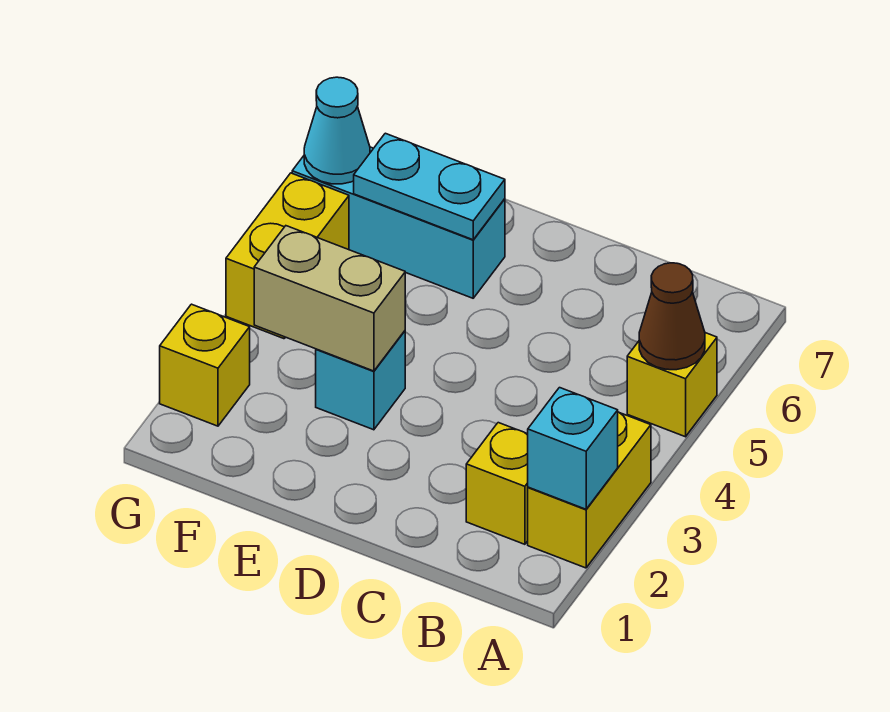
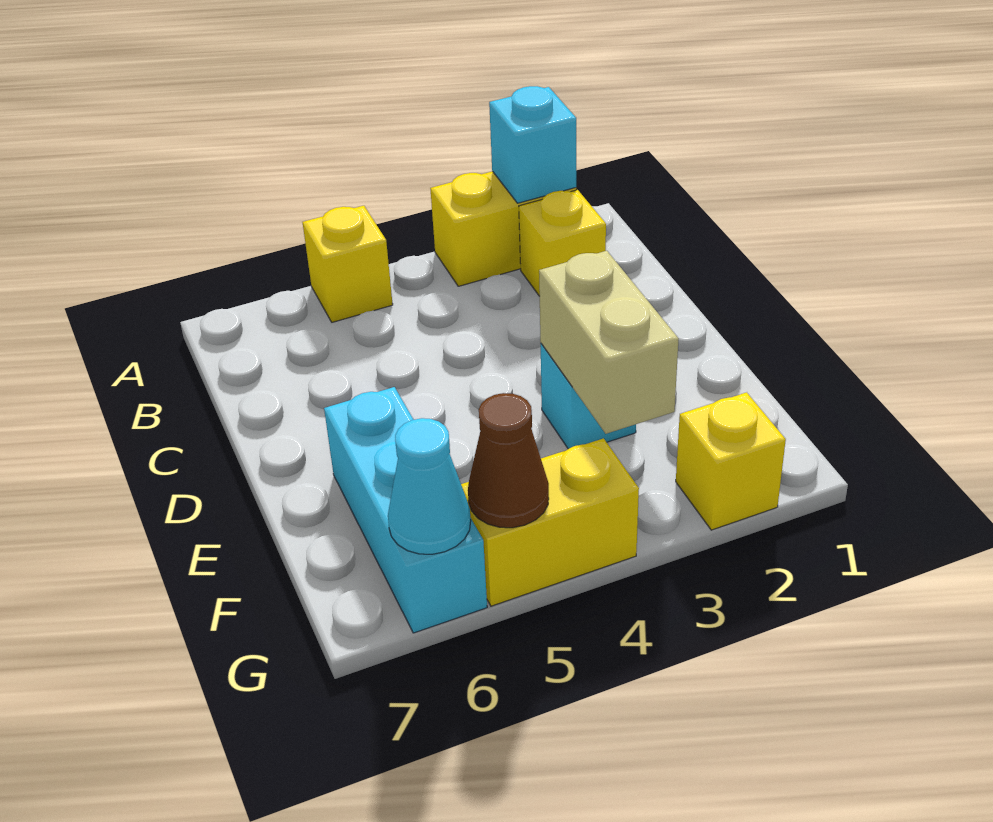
brown cone A5 level 2 -> brown cone G5 level 2
cyan plate E6:F6 level 2 -> none

